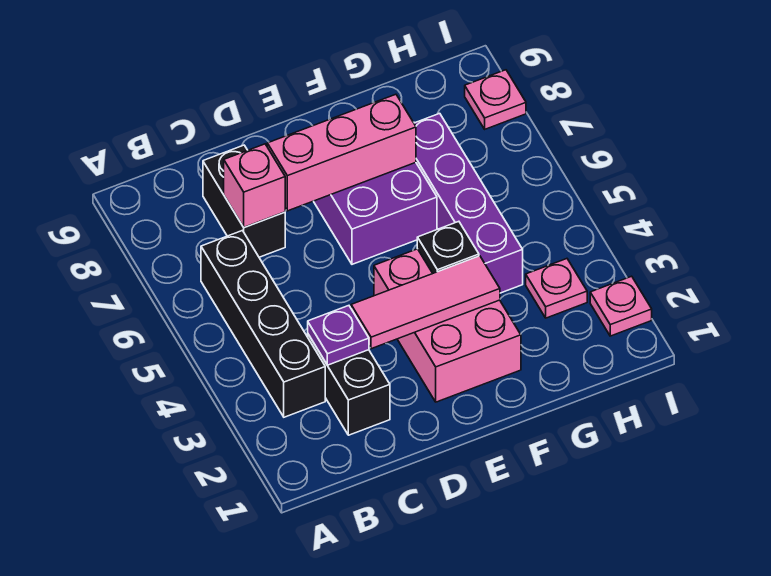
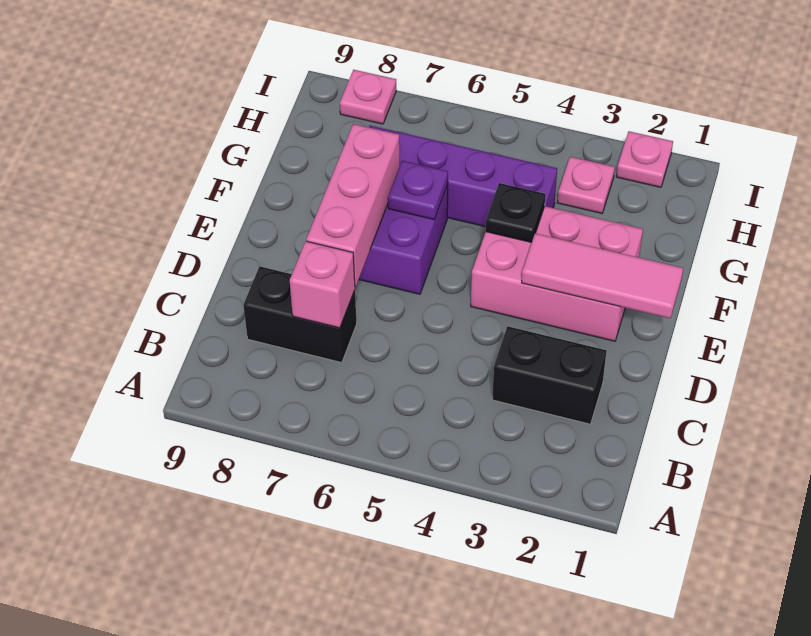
black brick B3:B6 level 1 -> none
purple plate C3 level 2 -> purple plate F6 level 2
pink tile D3:F3 level 2 -> pink tile E1:E3 level 2

